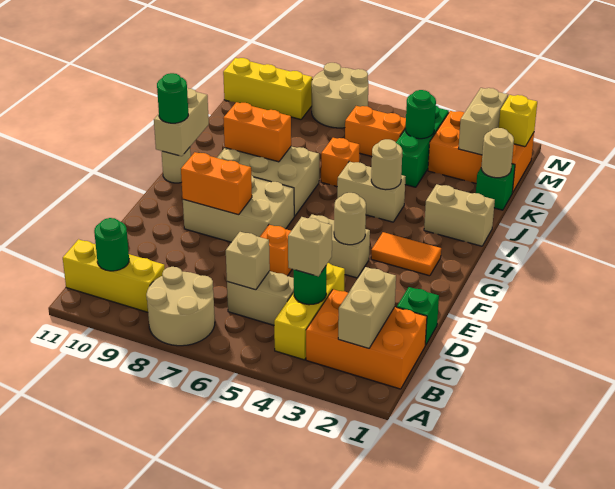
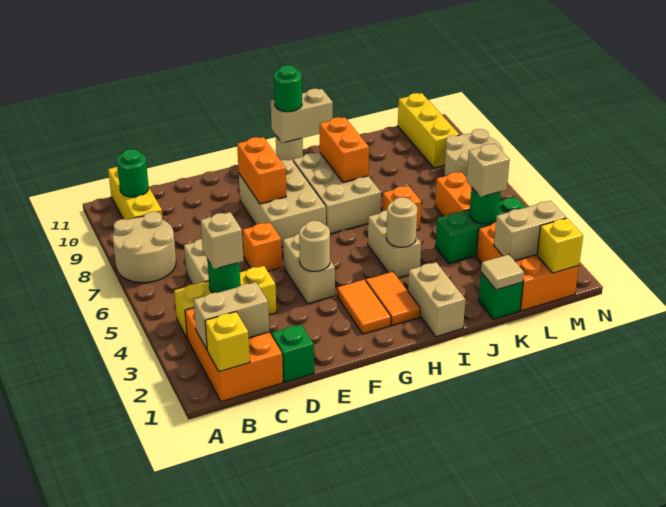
none -> yellow brick B1 level 2
tan brick C6 level 2 -> tan brick L4 level 3
none -> orange tile H2:H3 level 1
tan round brick K1 level 2 -> tan tile K1 level 2

